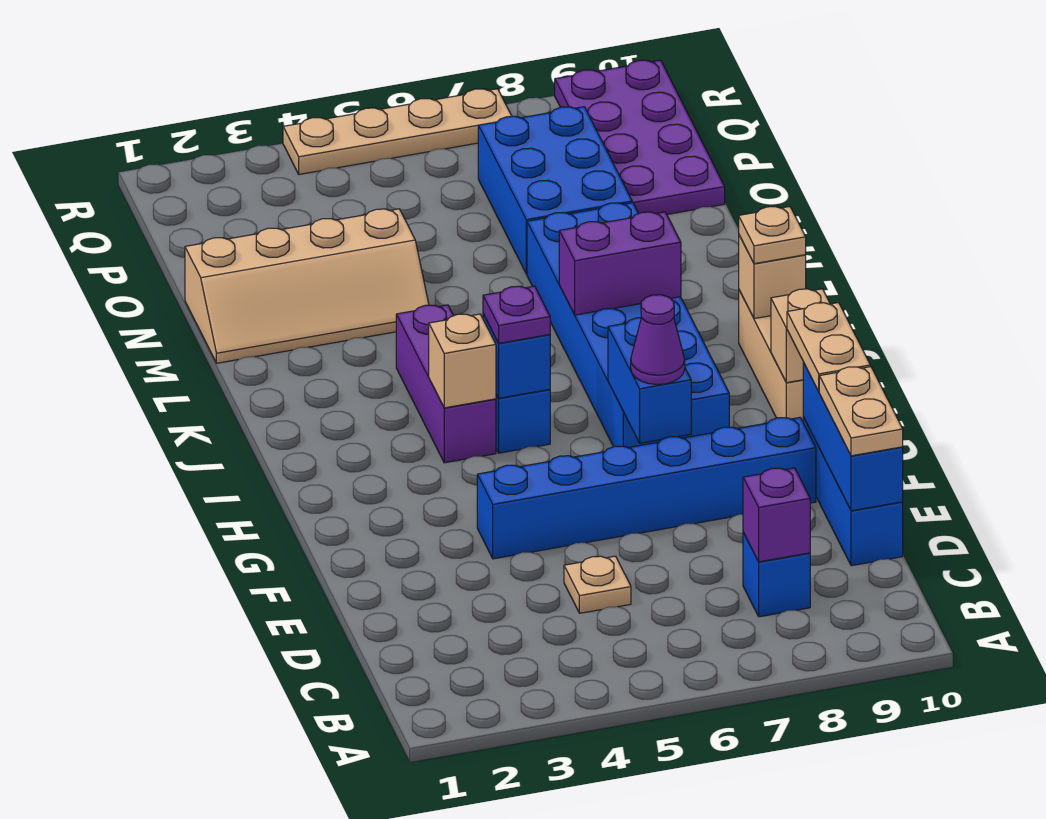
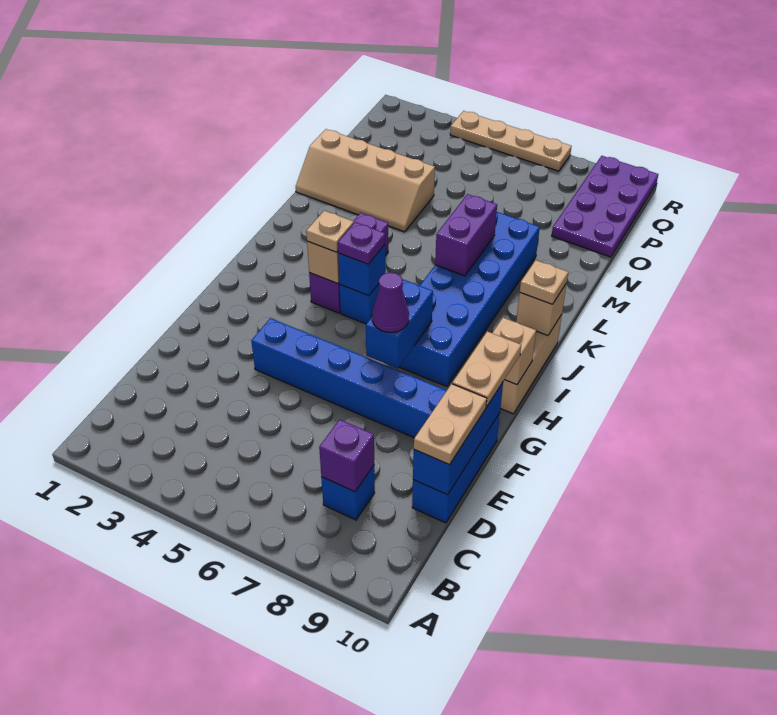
tan plate D5 level 1 -> tan plate I4 level 3
purple brick K7:K8 level 2 -> purple brick K7:L7 level 2
blue brick N7:P8 level 1 -> none

